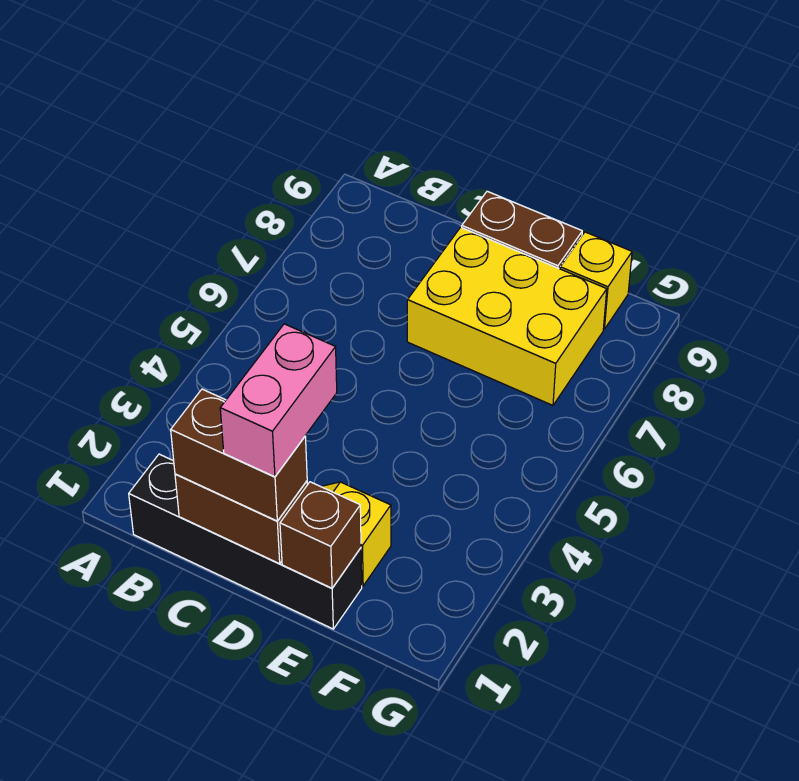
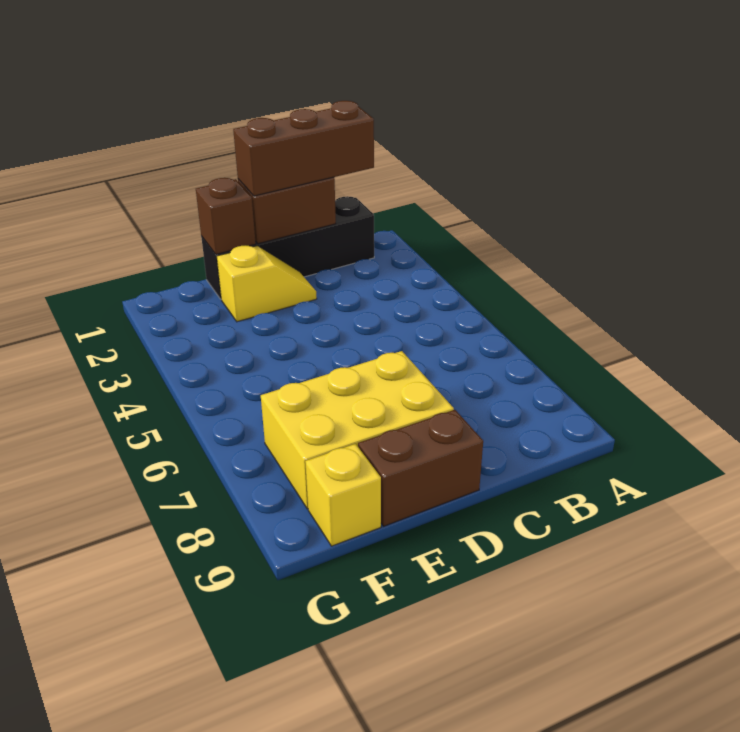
brown brick C1:D1 level 3 -> brown brick B1:D1 level 3
pink brick D1:D2 level 4 -> none

